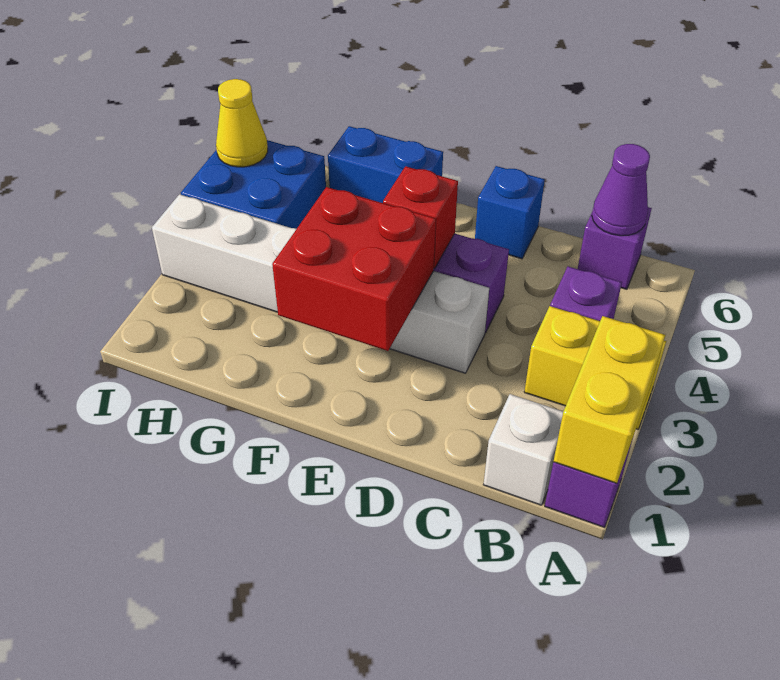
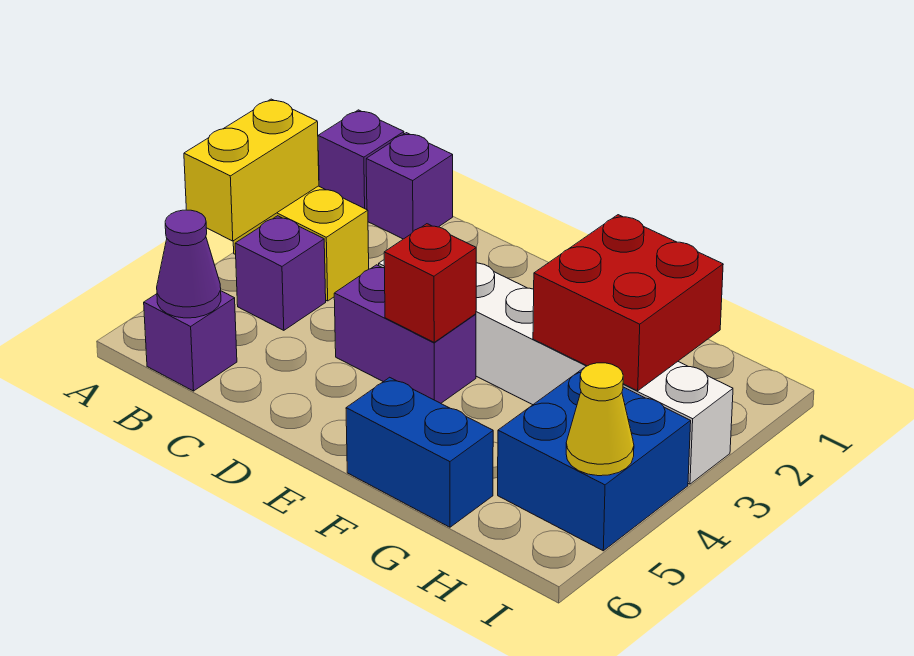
yellow brick A1:A2 level 2 -> yellow brick A3:A4 level 2
white brick B1 level 1 -> purple brick B1 level 1
blue brick D6 level 1 -> none
red brick E2:F3 level 2 -> red brick G2:H3 level 2

